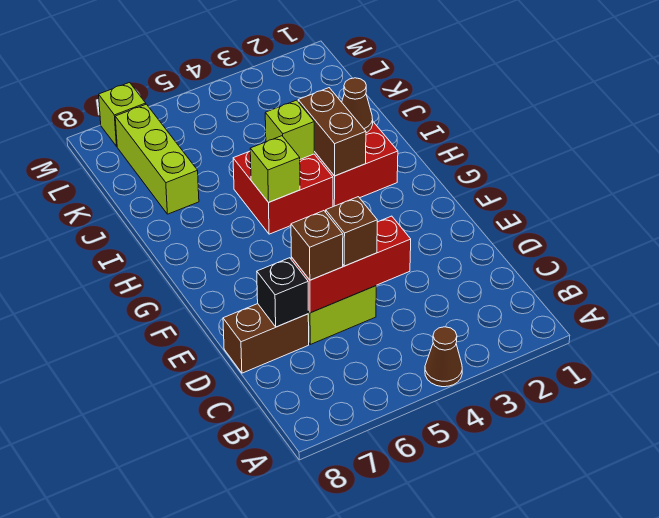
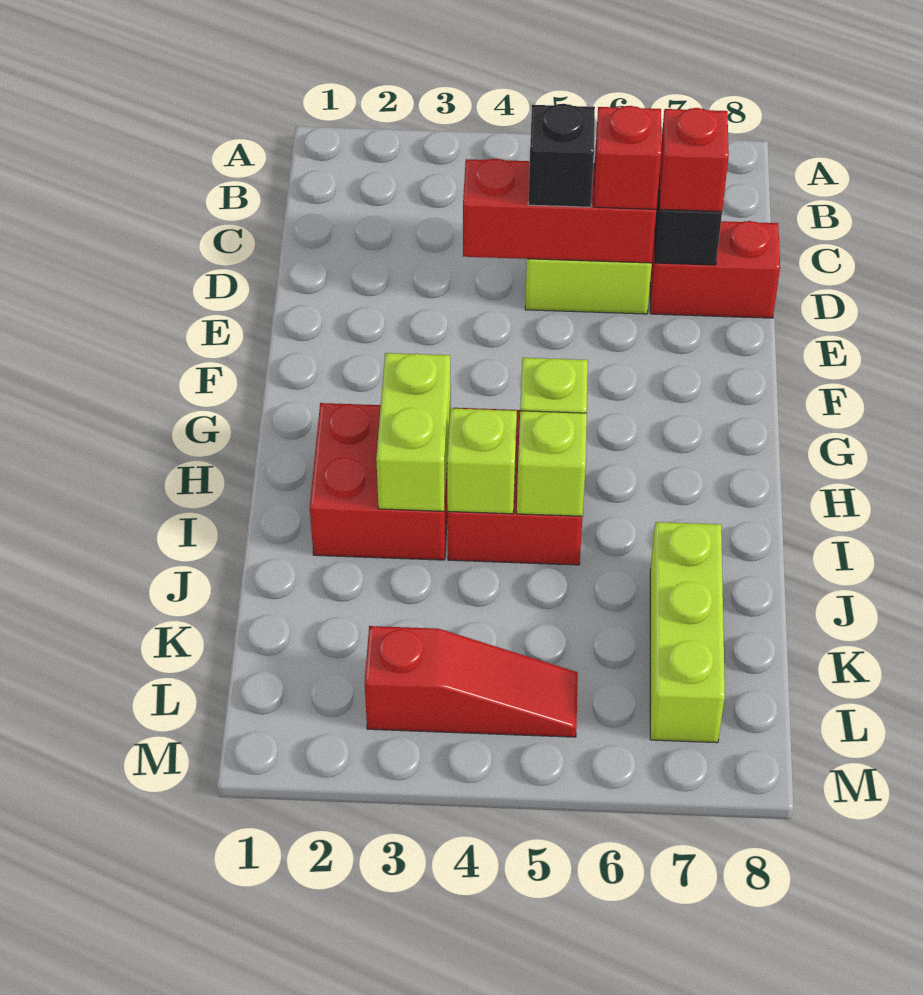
brown cone A4 level 1 -> none
brown brick D5 level 3 -> black brick D5 level 3
brown brick D6 level 3 -> red brick D6 level 3
brown brick D7:D8 level 1 -> red brick D7:D8 level 1
none -> red brick D7 level 3
brown brick H3:I3 level 2 -> lime brick H3:I3 level 2
brown cone I2 level 2 -> none
none -> red slope L3:L5 level 1 top 3
lime brick M7 level 1 -> lime brick I5 level 2

